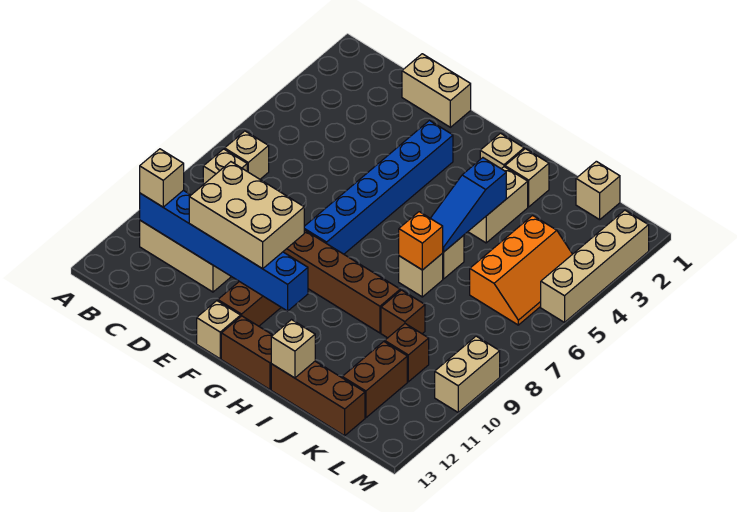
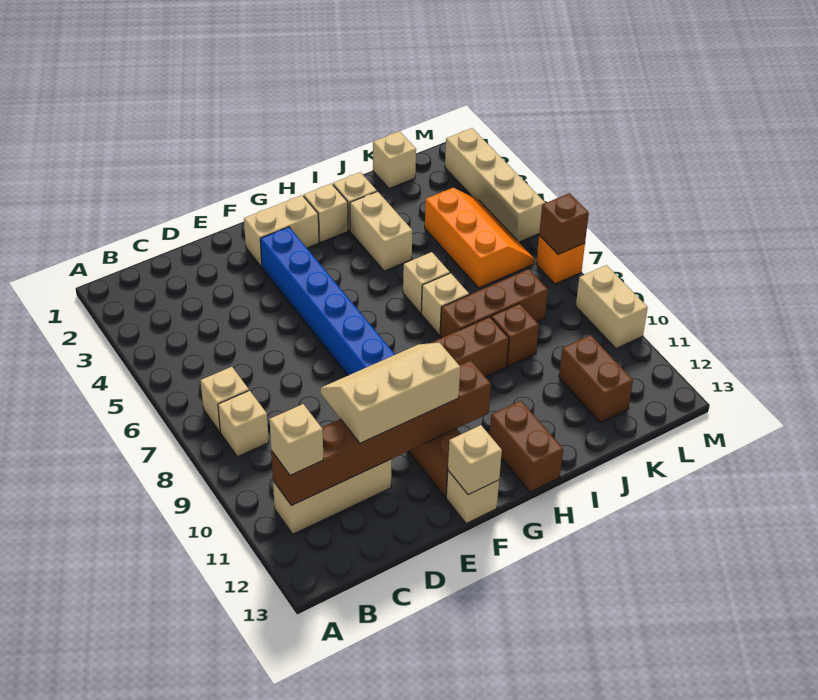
blue brick B11:G11 level 2 -> brown brick B11:G11 level 2
tan brick D1:E1 level 1 -> tan brick F2:G2 level 1
tan brick D10:F11 level 3 -> tan slope D10:F11 level 3 top 11
brown brick G13:H13 level 1 -> brown brick H12:H13 level 1
blue slope I4:I6 level 2 top 4 -> none
orange brick I7 level 2 -> orange brick M7 level 1
brown brick I13:K13 level 1 -> brown brick I8:K8 level 1
tan brick I13 level 2 -> tan brick F13 level 2
brown brick K10 level 1 -> brown brick M7 level 2

